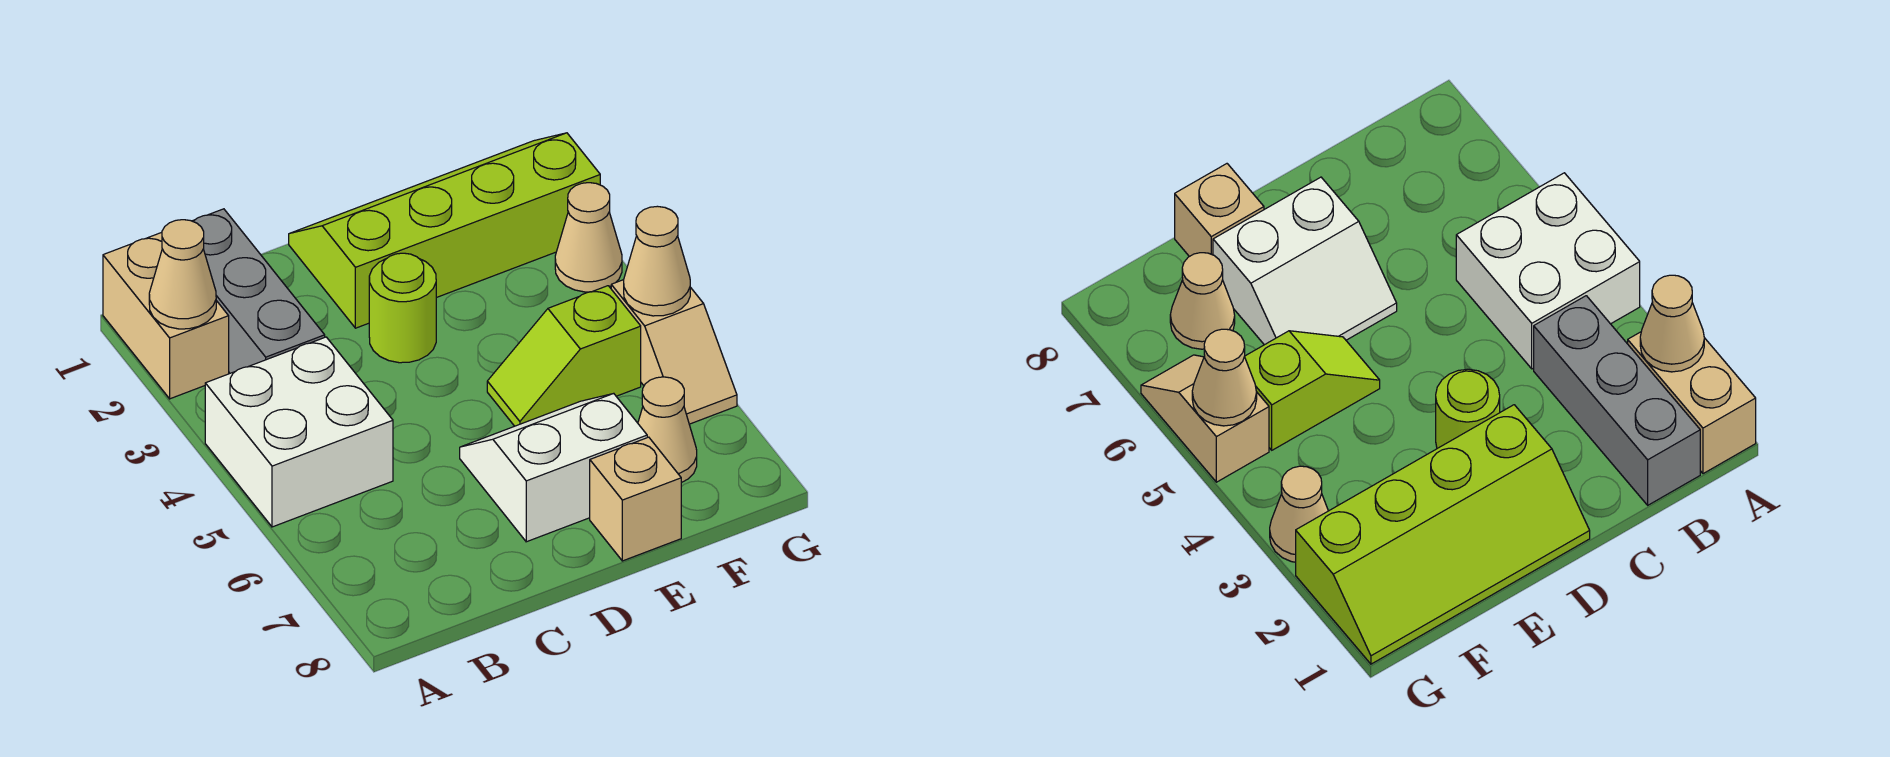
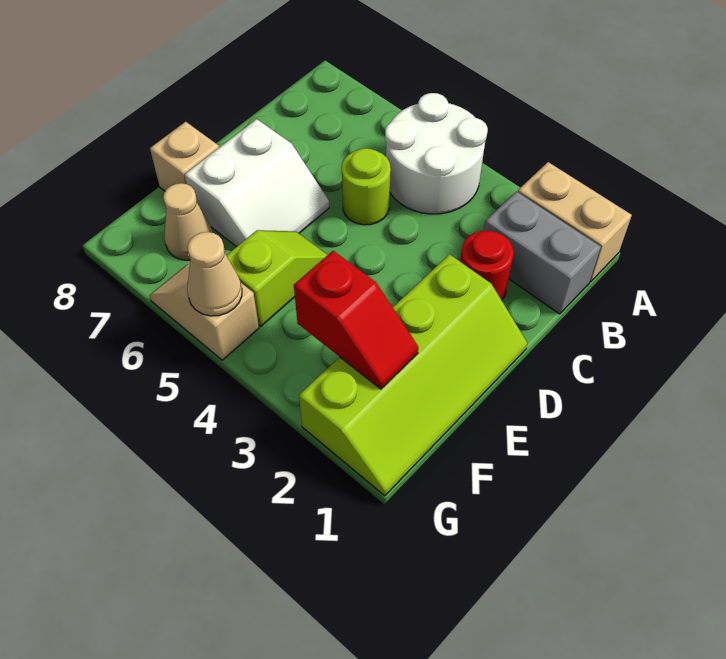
tan cone A2 level 2 -> none
white brick A4:B5 level 1 -> white round brick A4:B5 level 1
grey brick B1:B3 level 1 -> grey brick B1:B2 level 1
none -> red round brick C2 level 1
lime round brick D3 level 1 -> lime round brick C5 level 1
none -> red slope F2:F3 level 2 top 3
tan cone G3 level 1 -> none

